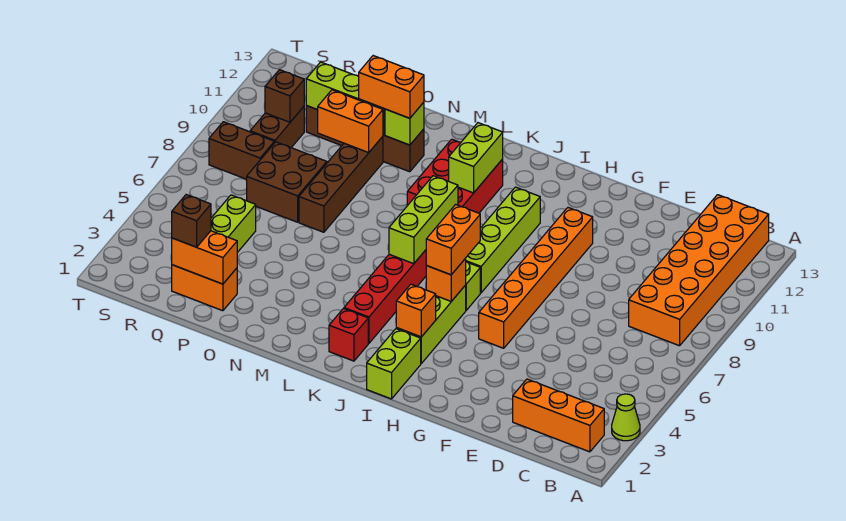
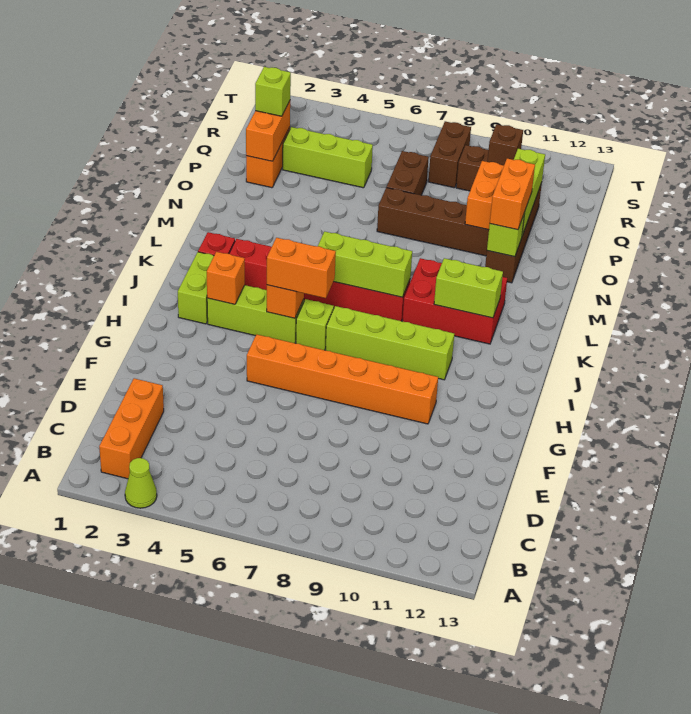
orange brick B8:C13 level 1 -> none
lime brick I1:I2 level 1 -> lime brick I2:J2 level 1
brown brick P7:Q8 level 1 -> brown brick P7:Q7 level 1
brown brick Q2 level 3 -> lime brick Q2 level 3

